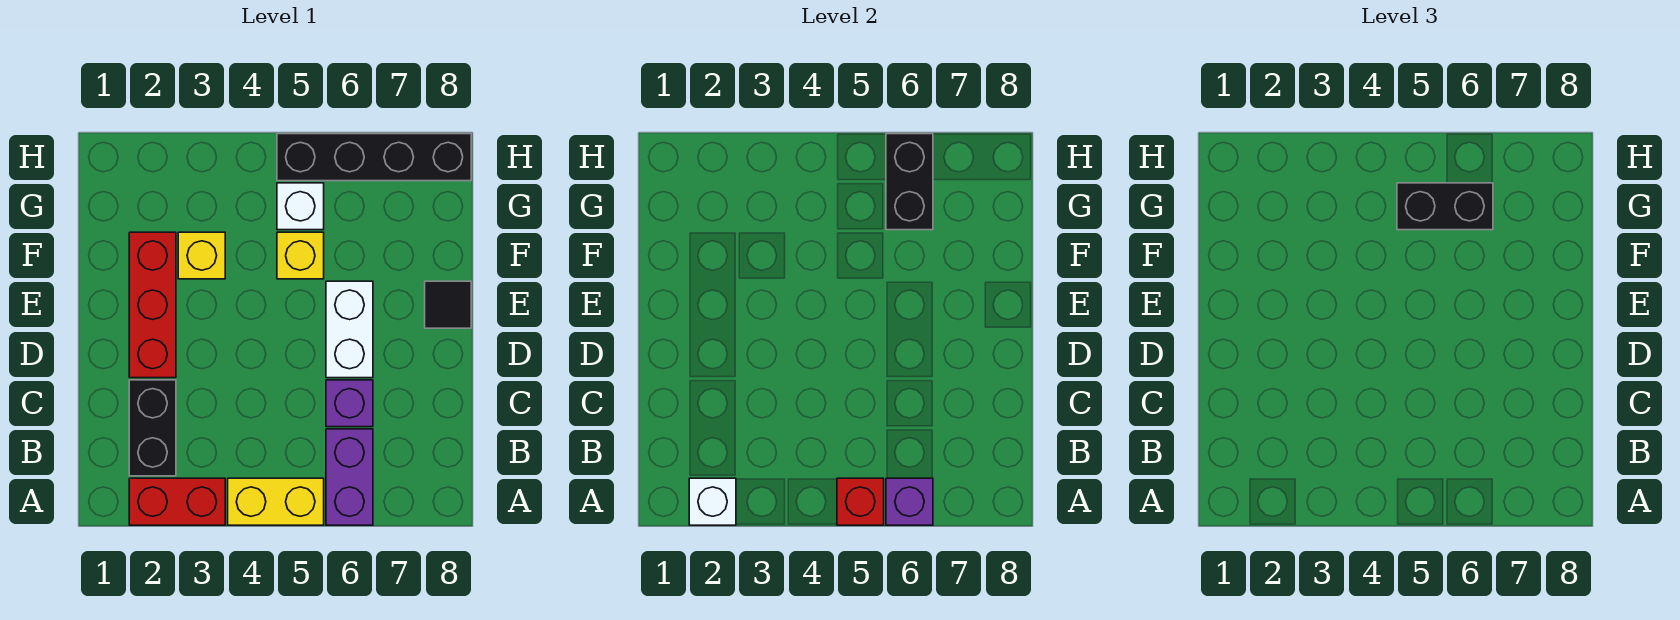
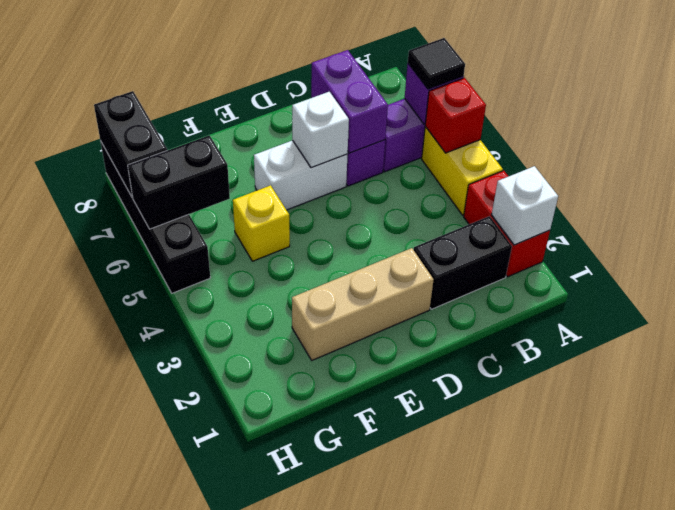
none -> purple brick C6:C7 level 2
red brick D2:F2 level 1 -> tan brick D2:F2 level 1
black tile E8 level 1 -> black tile A6 level 3
yellow brick F3 level 1 -> none
white brick G5 level 1 -> white brick D6 level 2
black brick G5:G6 level 3 -> black brick H7:H8 level 2

